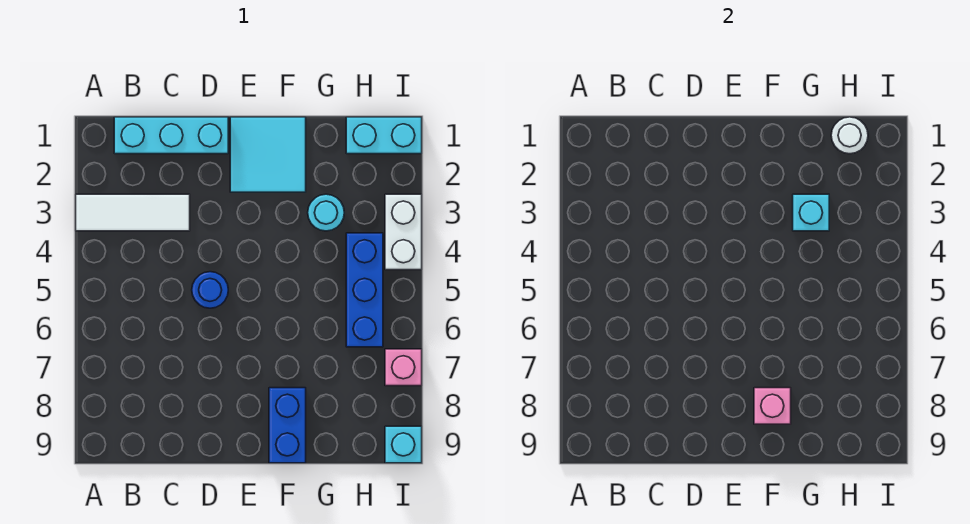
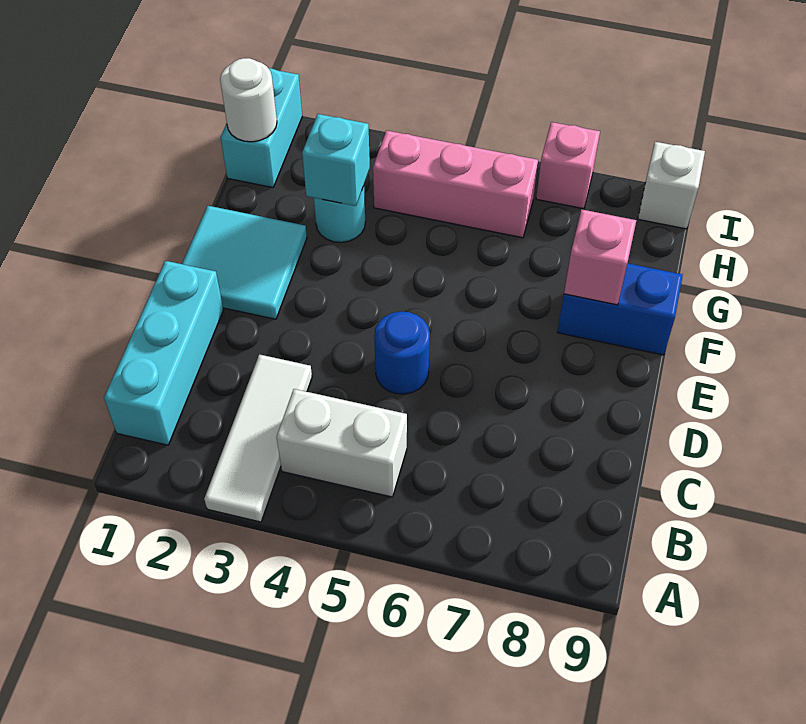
blue brick H4:H6 level 1 -> pink brick H4:H6 level 1
white brick I3:I4 level 1 -> white brick B4:B5 level 1
cyan brick I9 level 1 -> white brick I9 level 1

